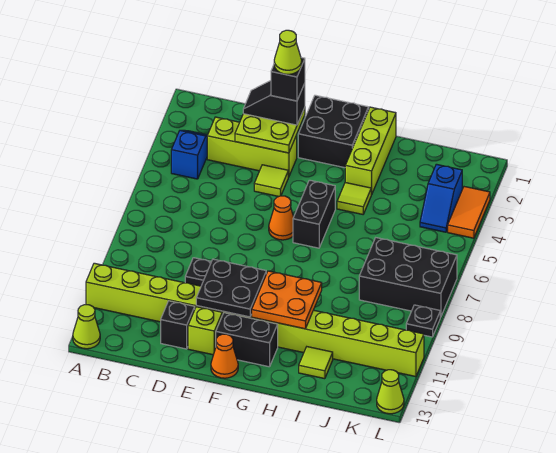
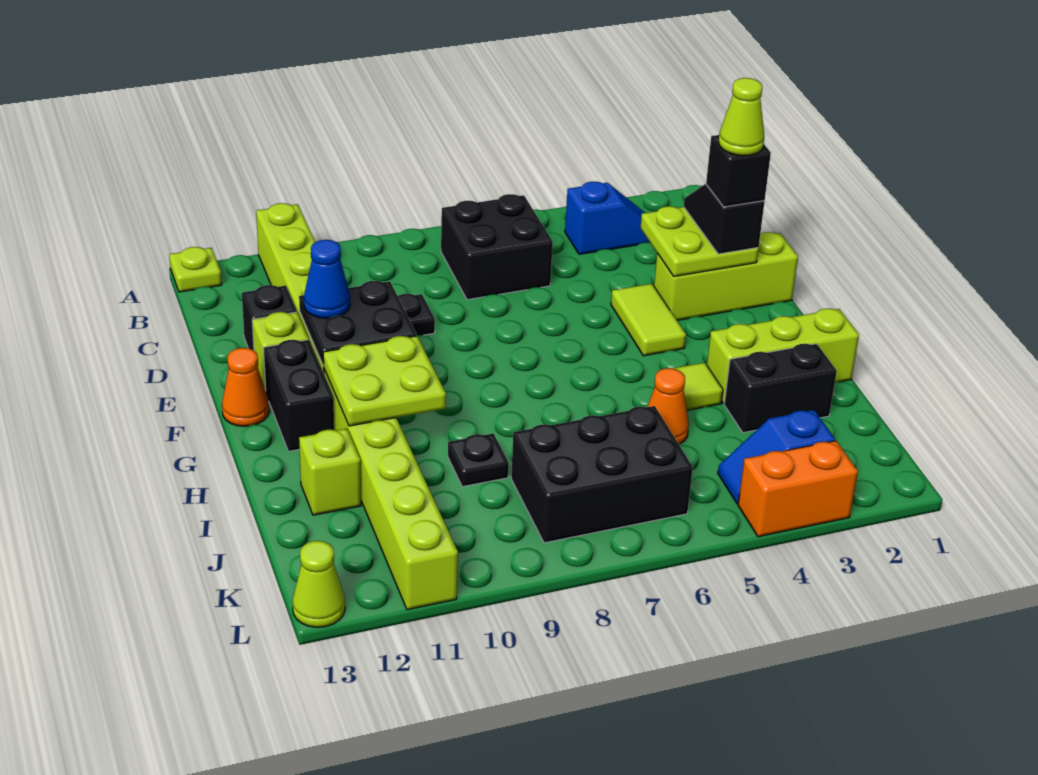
lime cone A13 level 1 -> lime plate A13 level 1
lime brick C3:E3 level 1 -> lime brick E1:E3 level 1
lime tile E4 level 1 -> lime tile E4:F4 level 1
none -> blue cone E11 level 3
black brick F1:G2 level 1 -> black brick B6:C7 level 1
orange cone F6 level 1 -> orange cone I5 level 1
black brick G5:G6 level 1 -> black brick I2:I3 level 1
orange plate G10:H11 level 2 -> lime plate G10:H11 level 2
lime tile I12 level 1 -> lime brick I12 level 1
black brick J7:L8 level 1 -> black brick J6:K8 level 1
orange tile L3:L4 level 1 -> orange brick L3:L4 level 1
black plate L9 level 1 -> black plate I9 level 1

